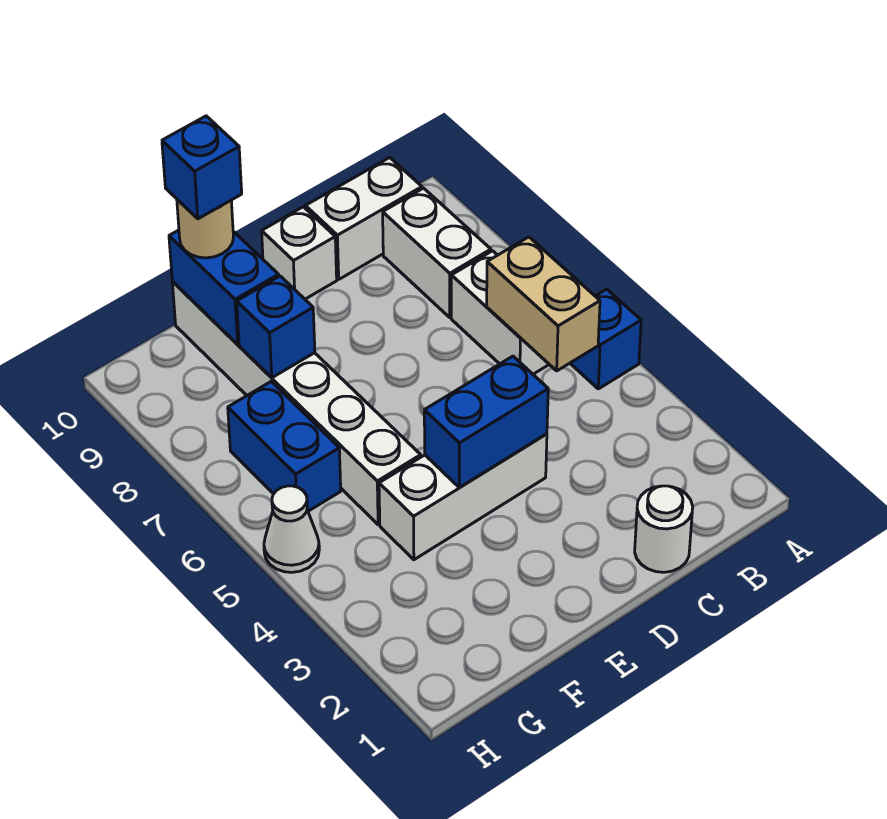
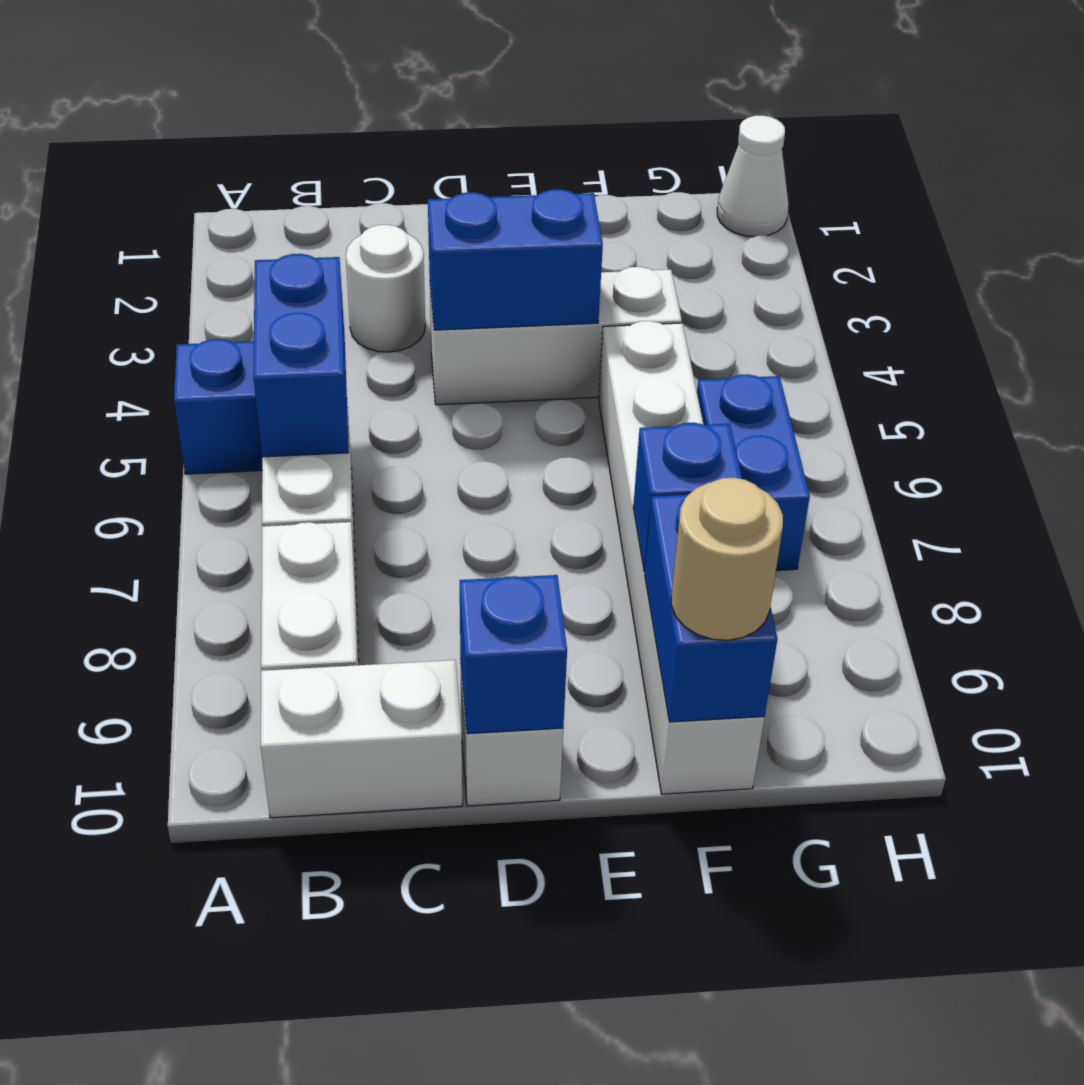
tan brick B5:B6 level 2 -> blue brick B5:B6 level 2
white round brick C1 level 1 -> white round brick C3 level 1
blue brick F10 level 4 -> blue brick D10 level 2
white cone H5 level 1 -> white cone H1 level 1

